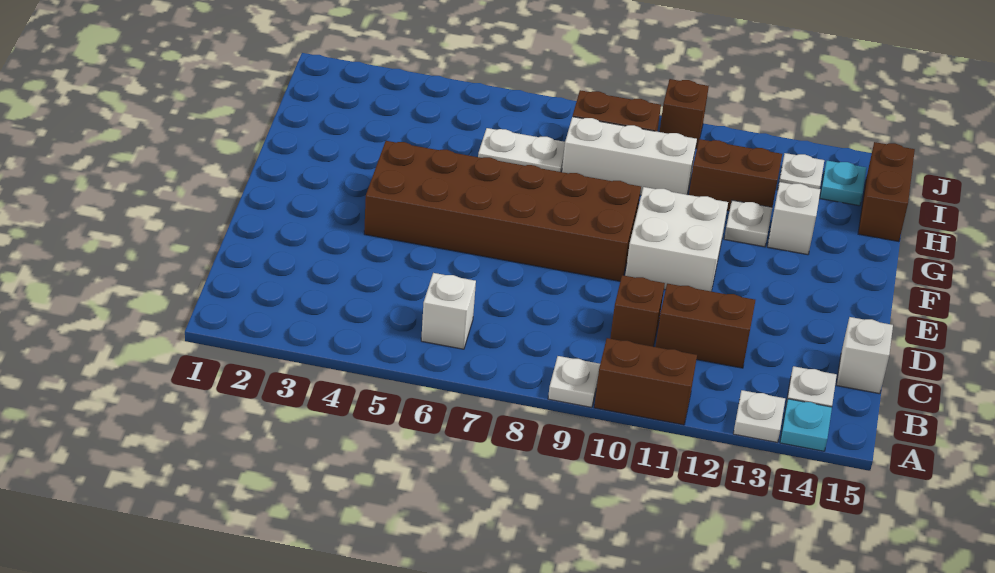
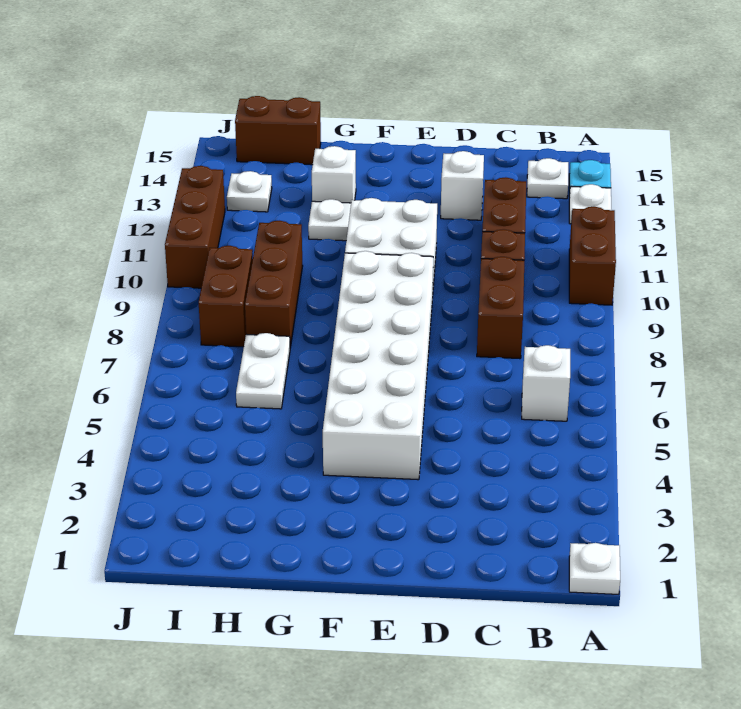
white plate A9 level 1 -> white plate A1 level 1
white brick C15 level 1 -> white brick D13 level 1
brown brick E4:F9 level 1 -> white brick E4:F9 level 1
white brick H8:H10 level 1 -> brown brick H8:H10 level 1
brown brick H11:H12 level 1 -> brown brick C8:C9 level 1
cyan plate I14 level 1 -> none
brown brick J10 level 1 -> brown brick J10:J12 level 1

